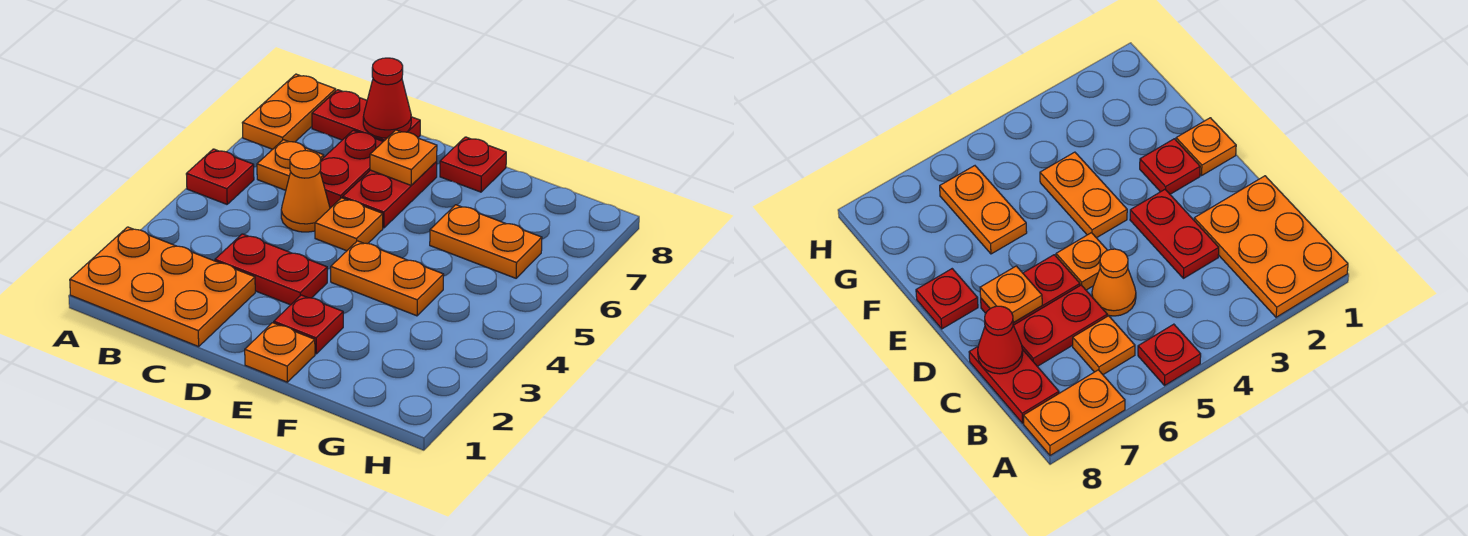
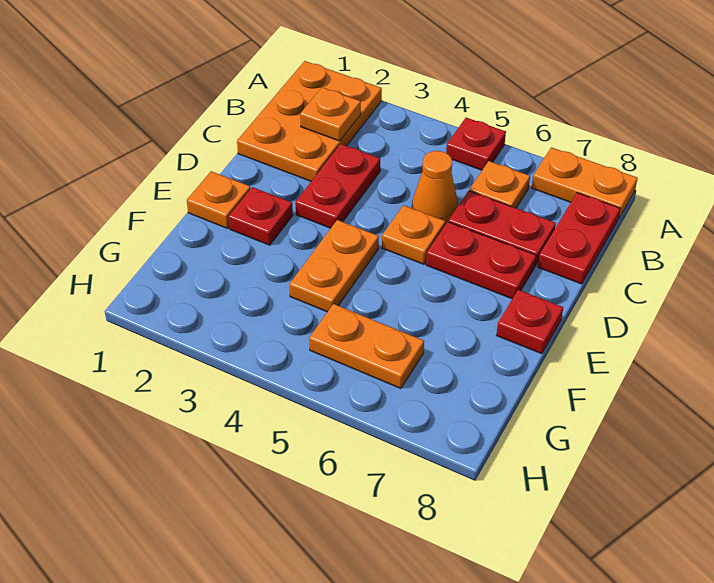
red cone C8 level 2 -> none
orange plate D7 level 2 -> orange plate B2 level 2
orange plate F6:G6 level 1 -> orange plate G5:G6 level 1

